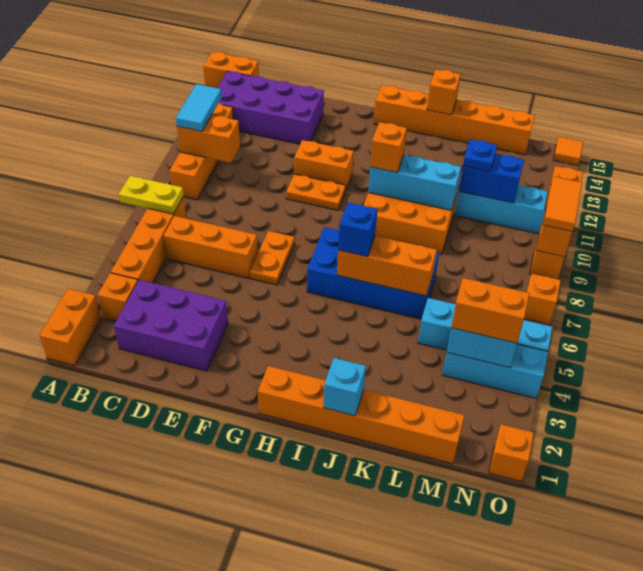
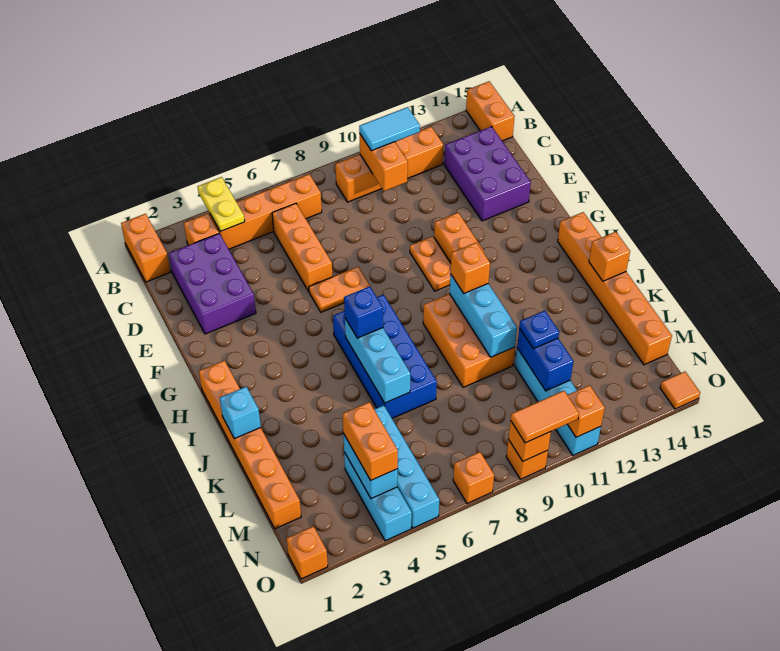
orange brick A1:A2 level 1 -> orange brick A1:B1 level 1
yellow plate A7:B7 level 2 -> yellow plate A4:B4 level 2
purple brick B13:E14 level 1 -> purple brick C13:E14 level 1
orange brick I6:K6 level 2 -> cyan brick I6:K6 level 2

